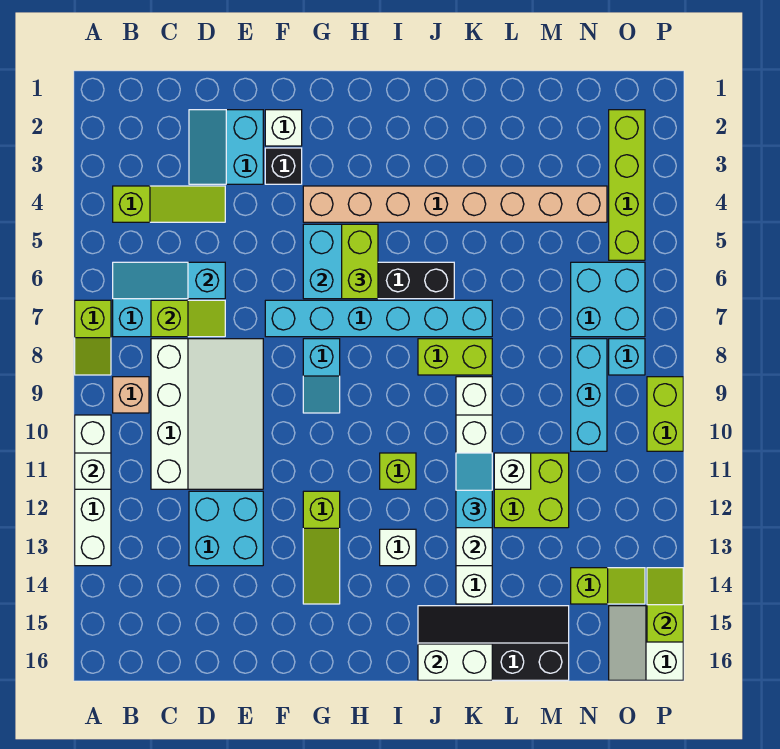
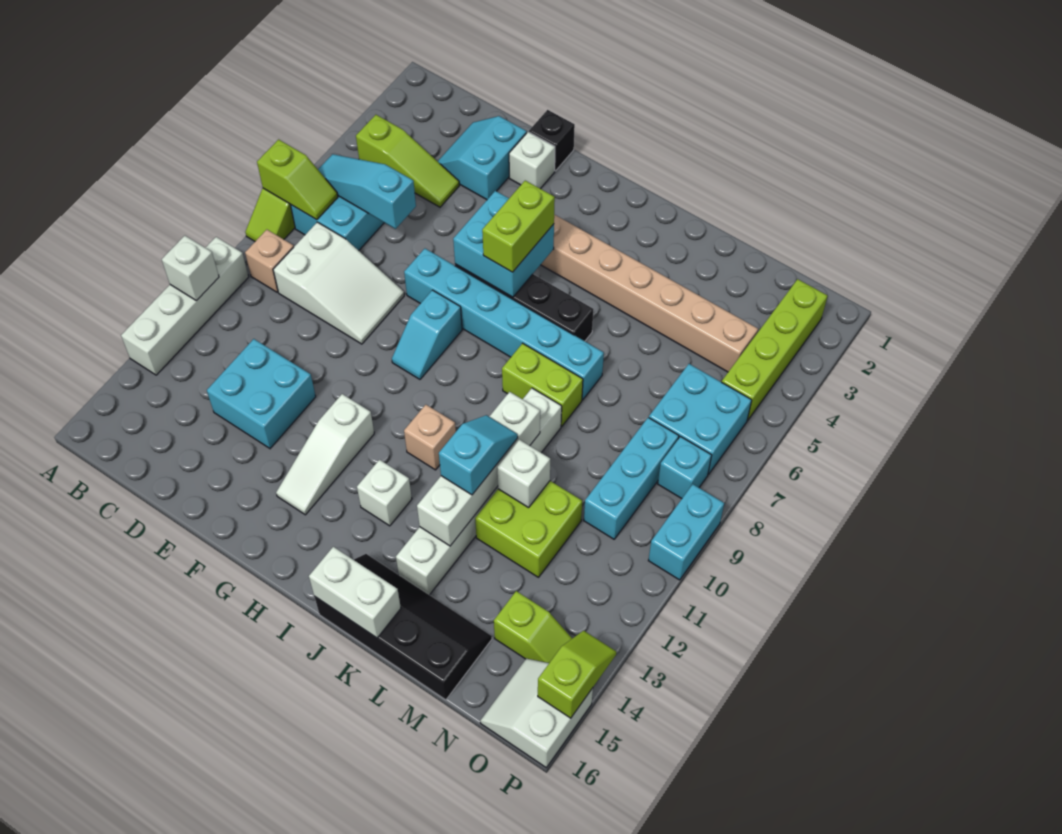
lime slope C7:D7 level 2 top C -> lime slope A7:B7 level 2 top A
white slope C8:E11 level 1 top C -> white slope C8:E9 level 1 top C
black brick F3 level 1 -> black brick F1 level 1
lime slope G12:G14 level 1 top 12 -> white slope G12:G14 level 1 top 12
lime brick I11 level 1 -> tan brick I11 level 1
lime brick P9:P10 level 1 -> cyan brick P9:P10 level 1

